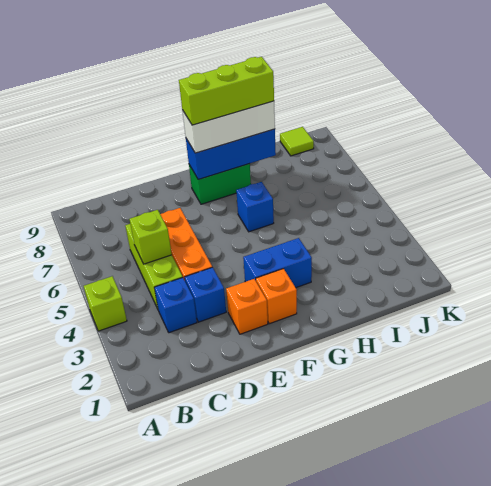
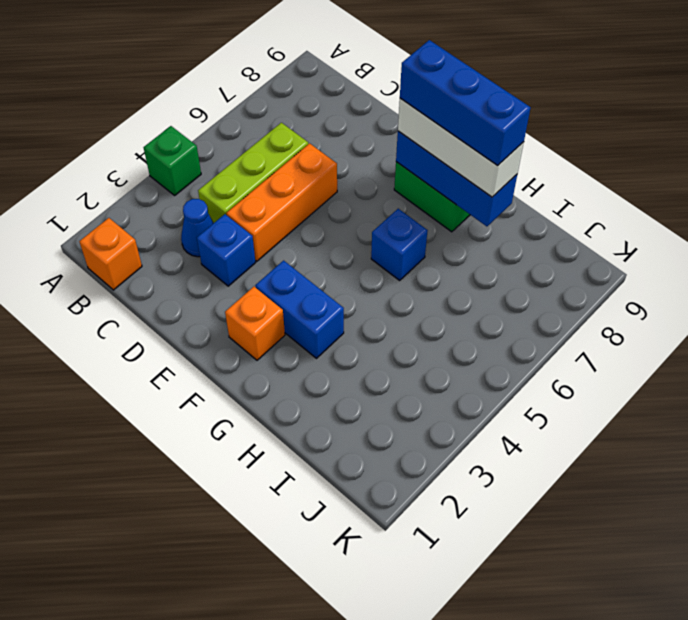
lime brick A4 level 1 -> green brick A4 level 1
blue brick C3 level 1 -> blue cone C3 level 1
lime brick C5 level 2 -> none
orange brick E2 level 1 -> orange brick B1 level 1
lime brick F8:H8 level 4 -> blue brick F8:H8 level 4
lime tile J9 level 1 -> none

